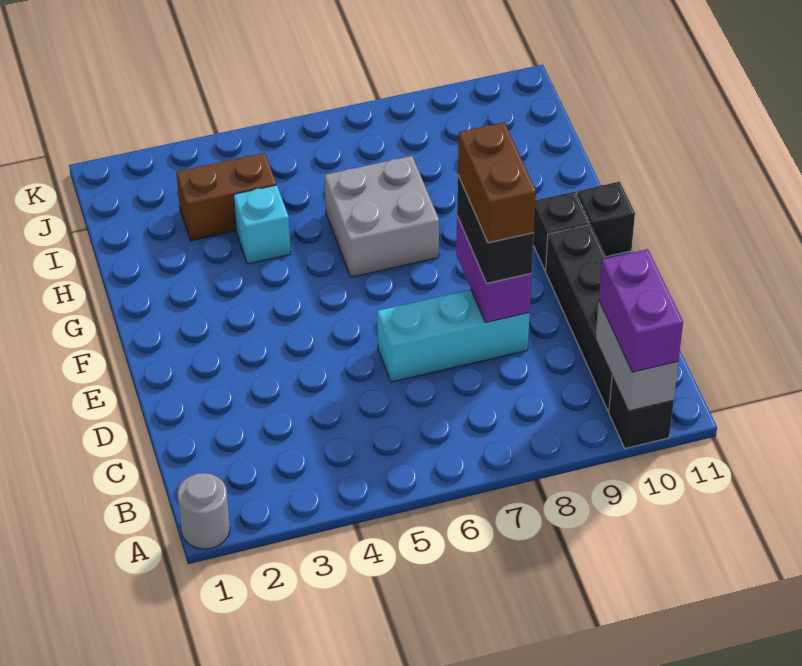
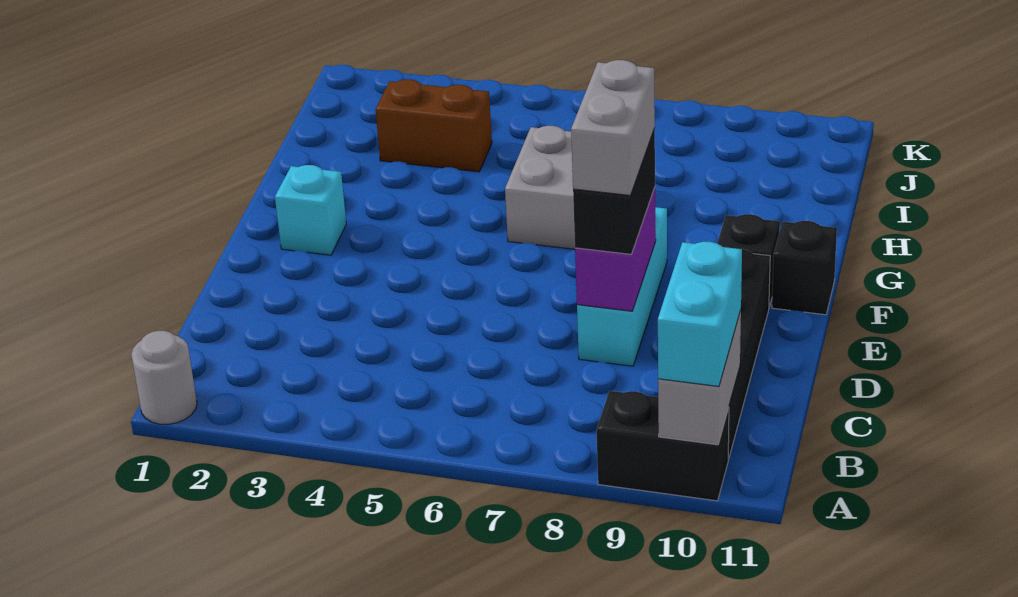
black brick A10 level 1 -> black brick A9:A10 level 1
purple brick A10:B10 level 3 -> cyan brick A10:B10 level 3
cyan brick D6:D8 level 1 -> cyan brick D8:F8 level 1
brown brick D8:E8 level 4 -> grey brick D8:E8 level 4
cyan brick H4 level 1 -> cyan brick F2 level 1

